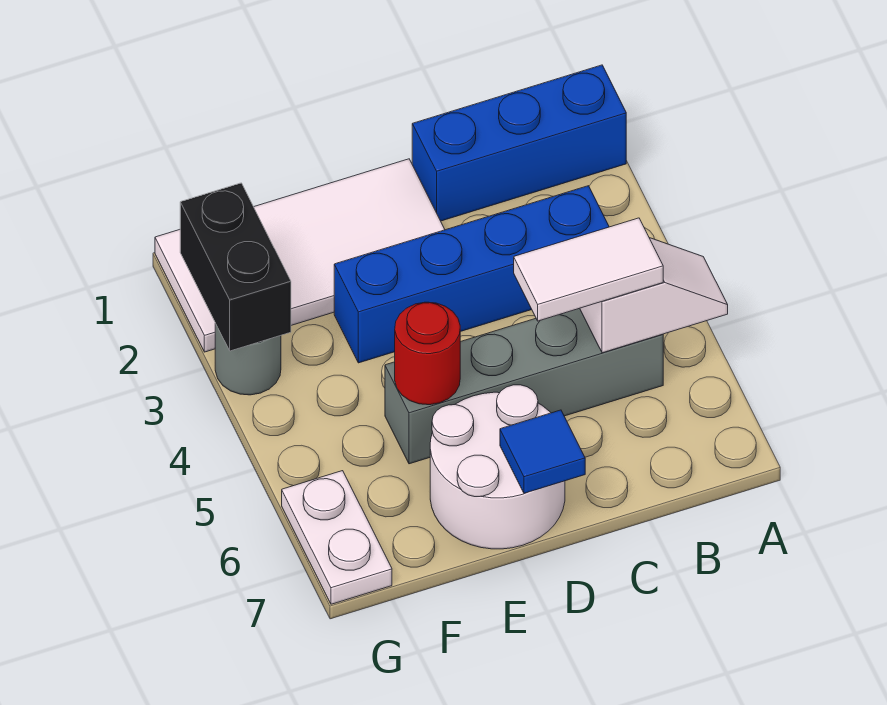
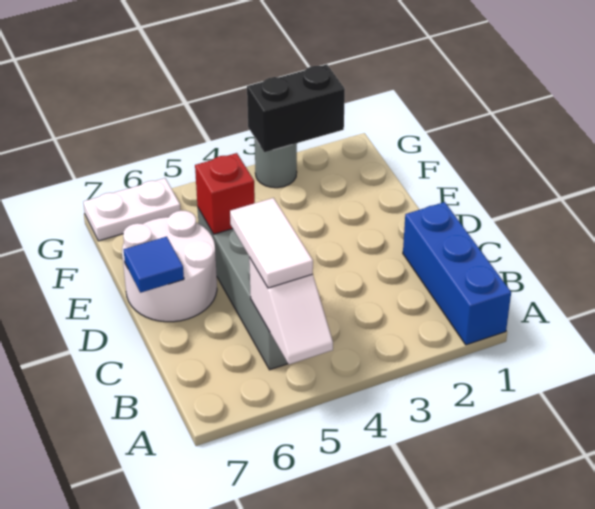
blue brick B3:E3 level 1 -> none
white tile D1:G2 level 1 -> none
red round brick E5 level 2 -> red brick E5 level 2

